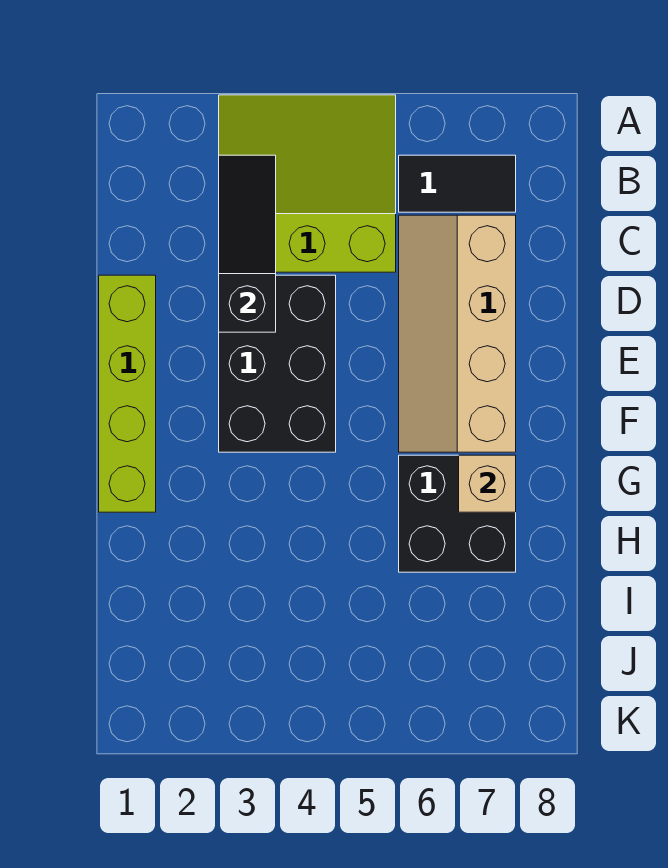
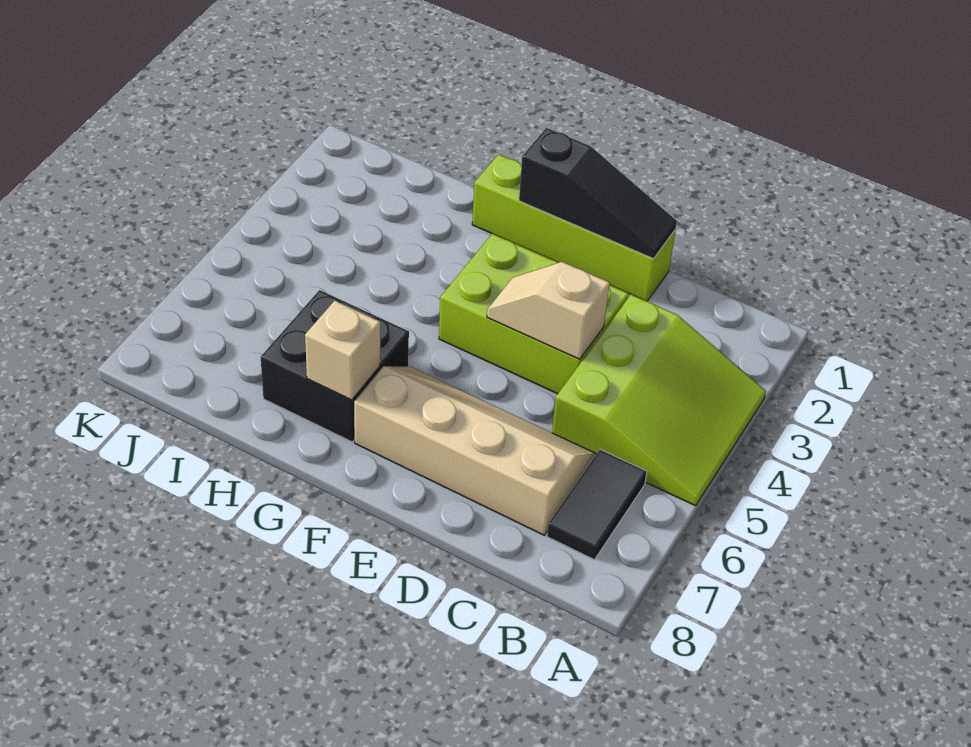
black slope B3:D3 level 2 top D -> black slope D1:F1 level 2 top F
black brick D3:F4 level 1 -> lime brick D3:F4 level 1
none -> tan slope D4:E4 level 2 top D

